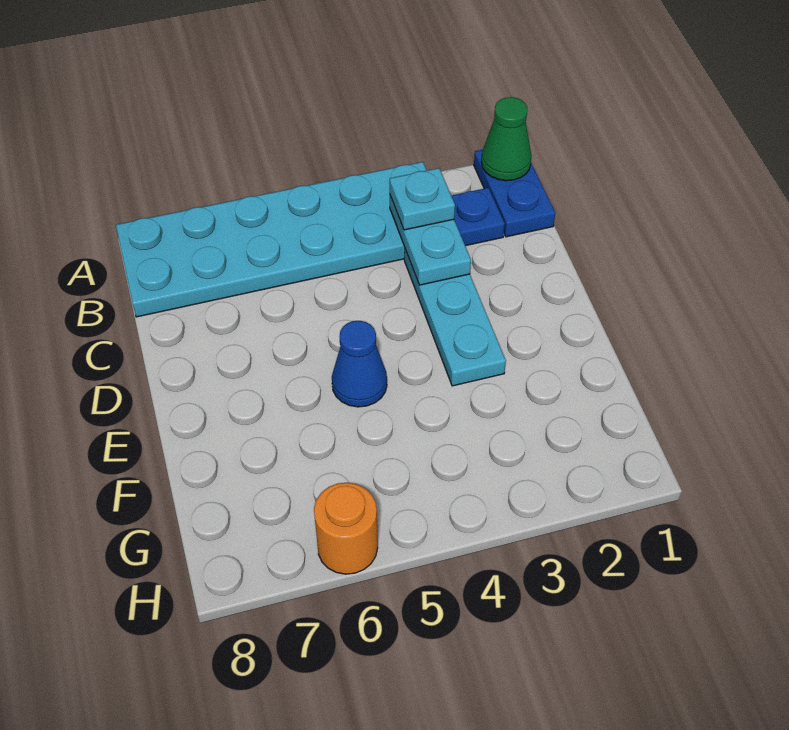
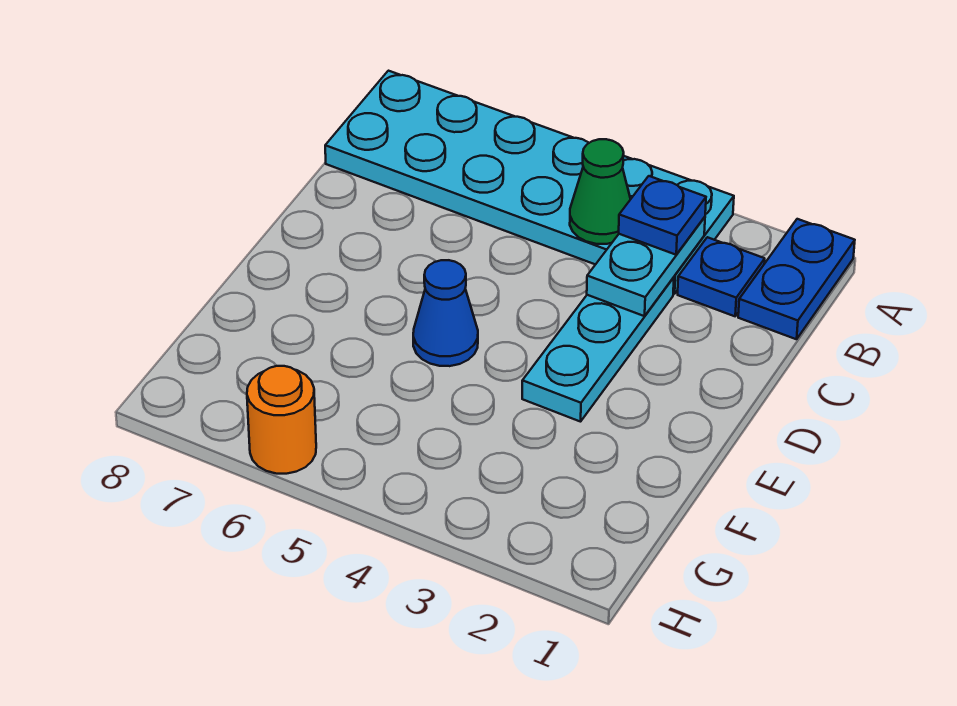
green cone A1 level 2 -> green cone B4 level 2
cyan plate B3 level 3 -> blue plate B3 level 3

